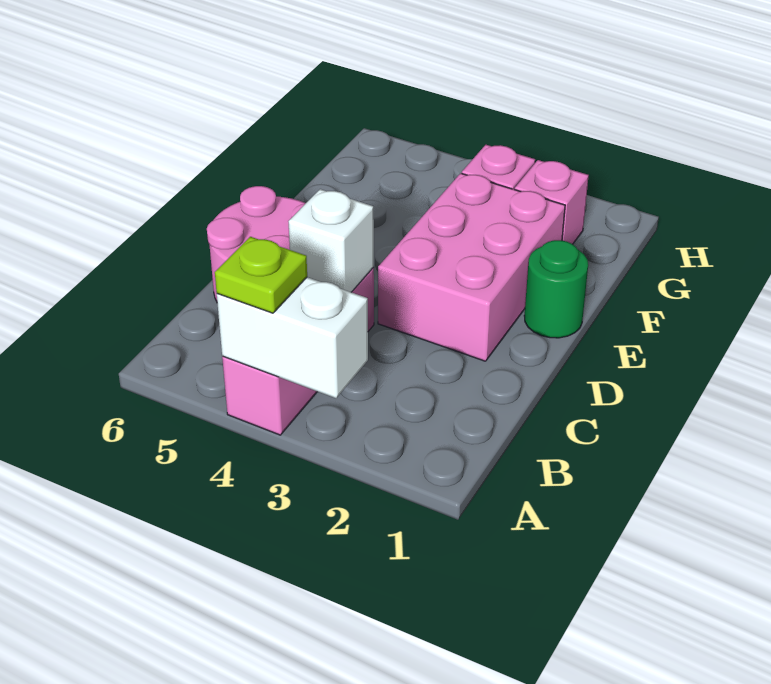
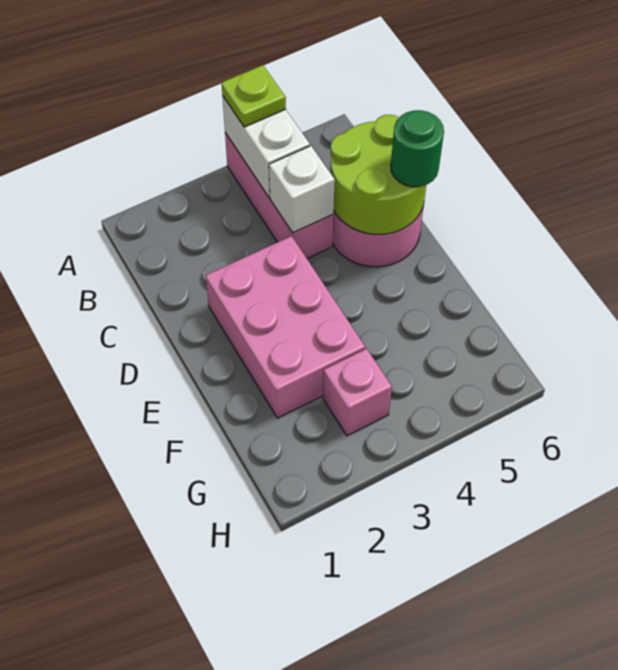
white brick A3:A4 level 2 -> white brick A4:B4 level 2
none -> lime round brick C5:D6 level 2
green round brick E1 level 1 -> green round brick D6 level 3
pink brick G2 level 1 -> none

